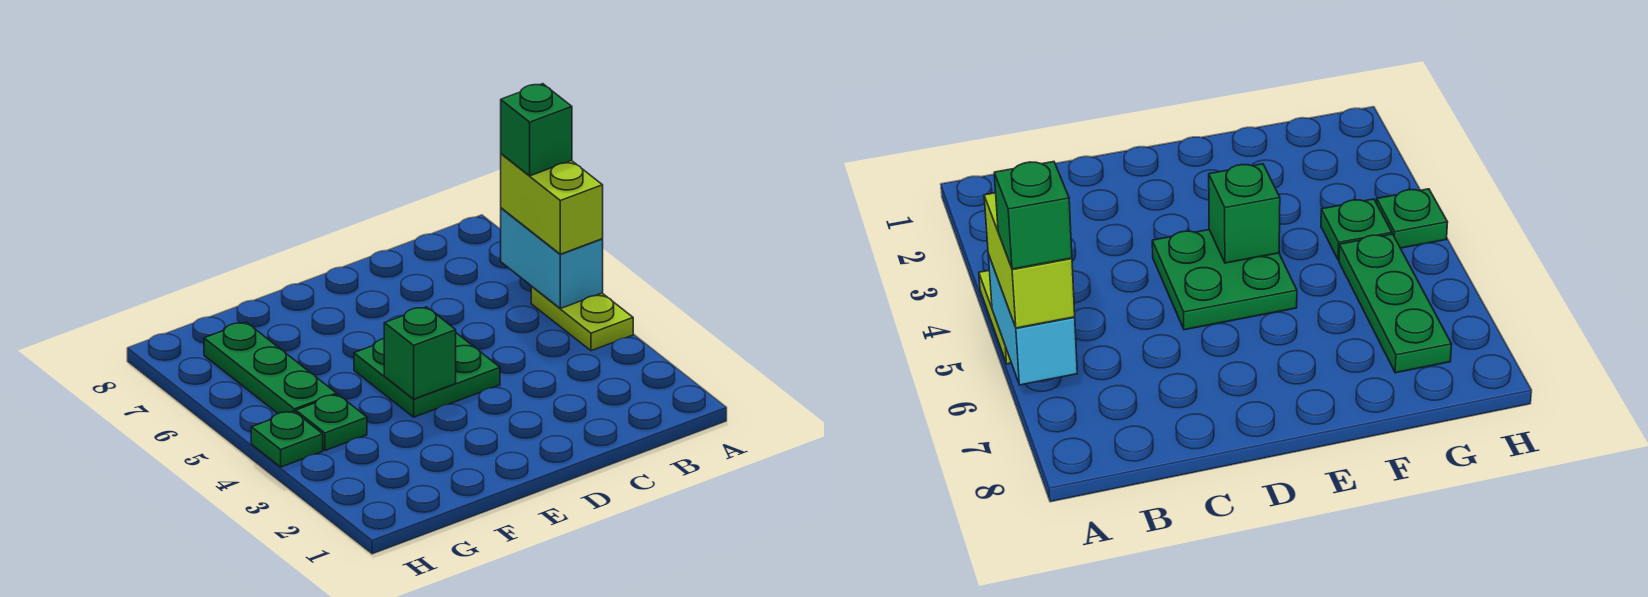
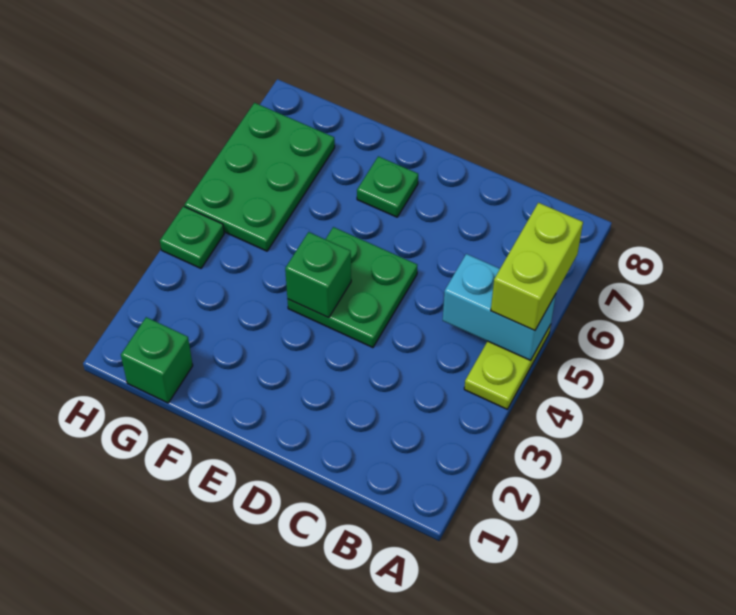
cyan brick A5:A6 level 2 -> cyan brick A5:B5 level 2
green brick A6 level 4 -> green brick G1 level 1
green plate G4 level 1 -> green plate E7 level 1
green plate G5:G7 level 1 -> green plate G5:H7 level 1

